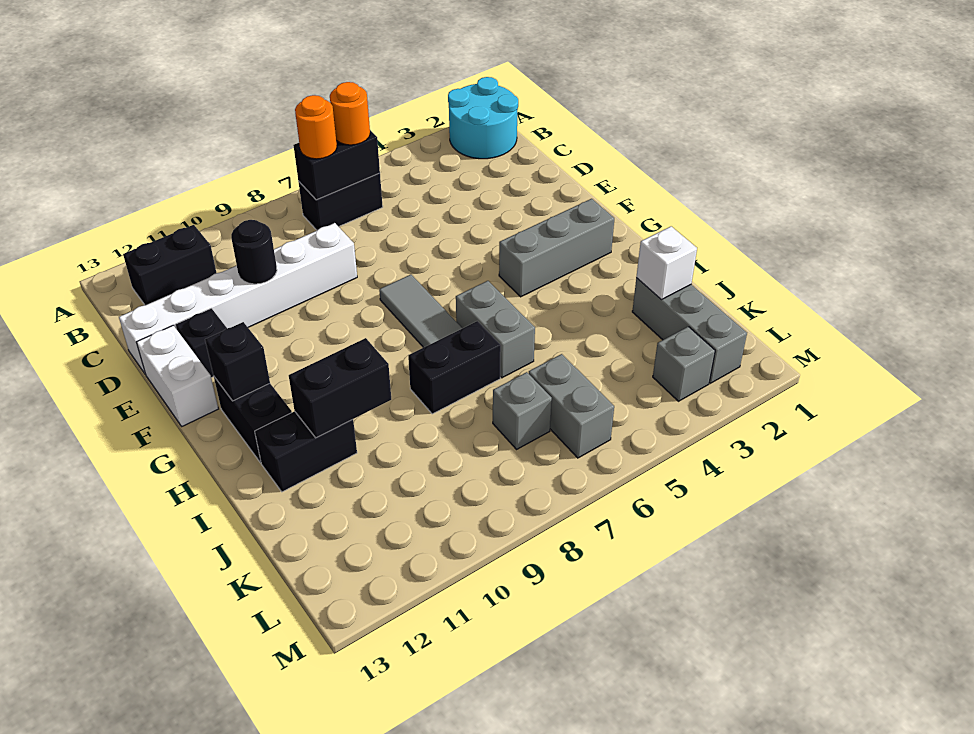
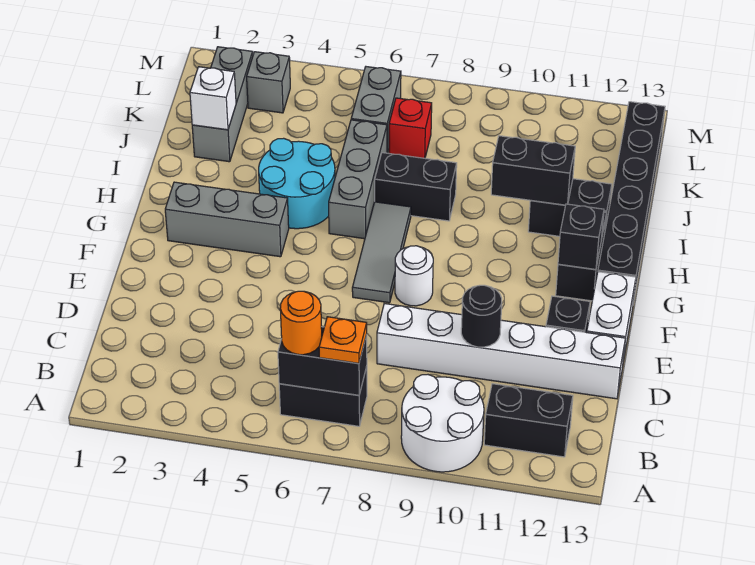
cyan round brick A1:B2 level 1 -> cyan round brick H4:I5 level 1
none -> white round brick A9:B10 level 1
orange round brick B7 level 3 -> orange plate B7 level 3
none -> white round brick F8 level 1
none -> black brick G13:L13 level 1
grey brick H6:I6 level 1 -> grey brick H6:J6 level 1
grey brick K7 level 1 -> red brick K7 level 1

